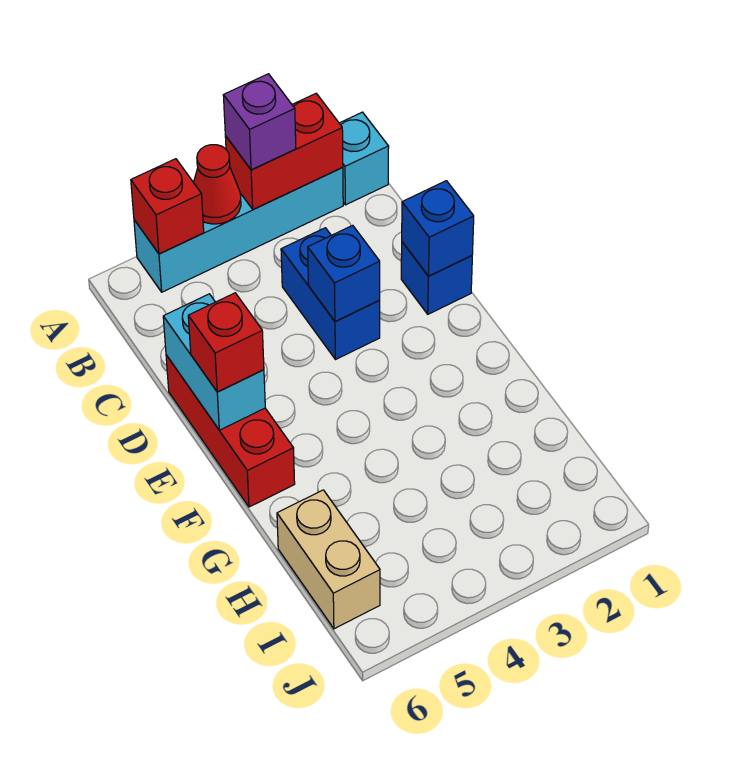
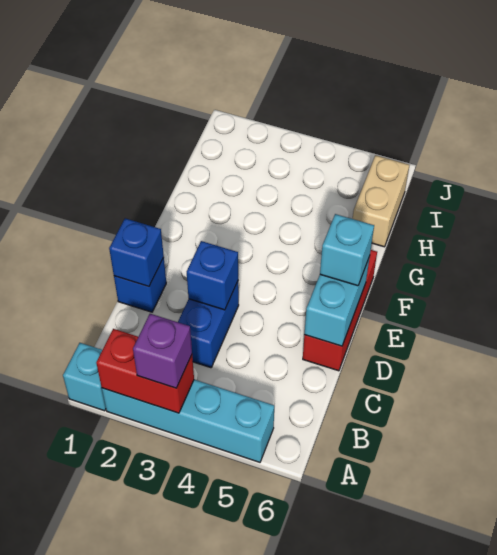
red cone A4 level 2 -> none
red brick A5 level 2 -> none
red brick E6 level 3 -> cyan brick E6 level 3

